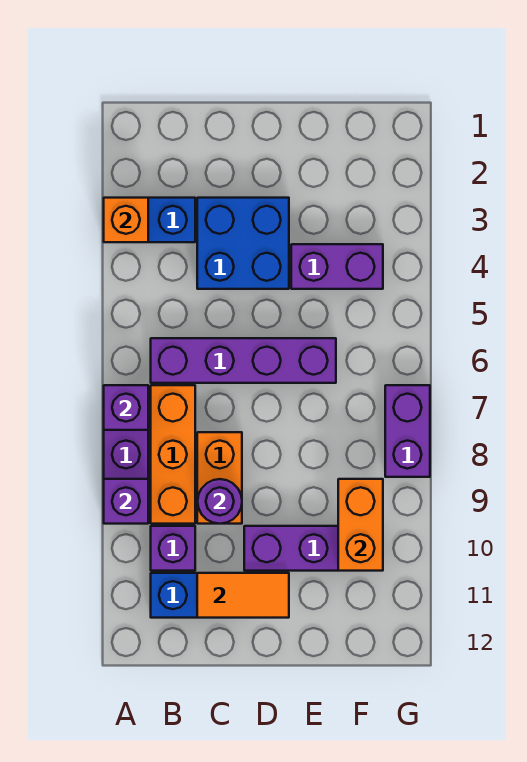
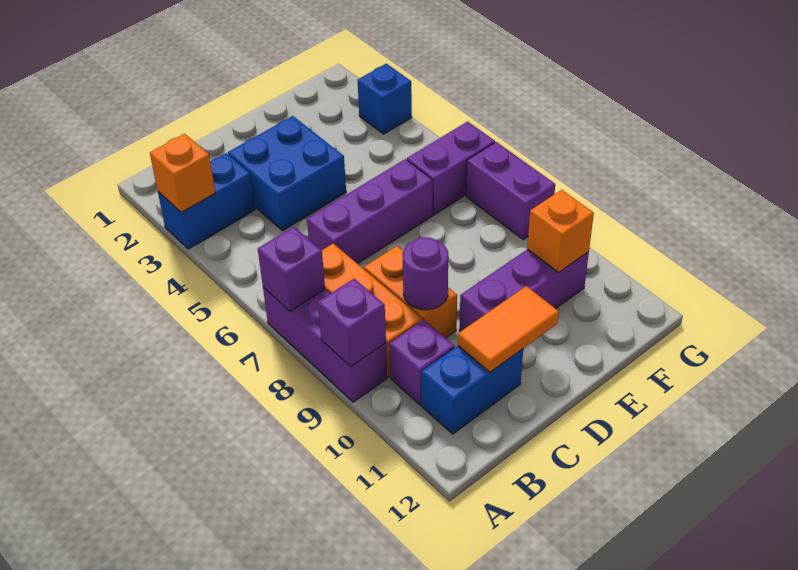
purple brick B6:E6 level 1 -> purple brick C6:E6 level 1
purple brick E4:F4 level 1 -> purple brick F6:G6 level 1
orange brick F9:F10 level 2 -> orange brick F10 level 2
none -> blue brick G3 level 1

